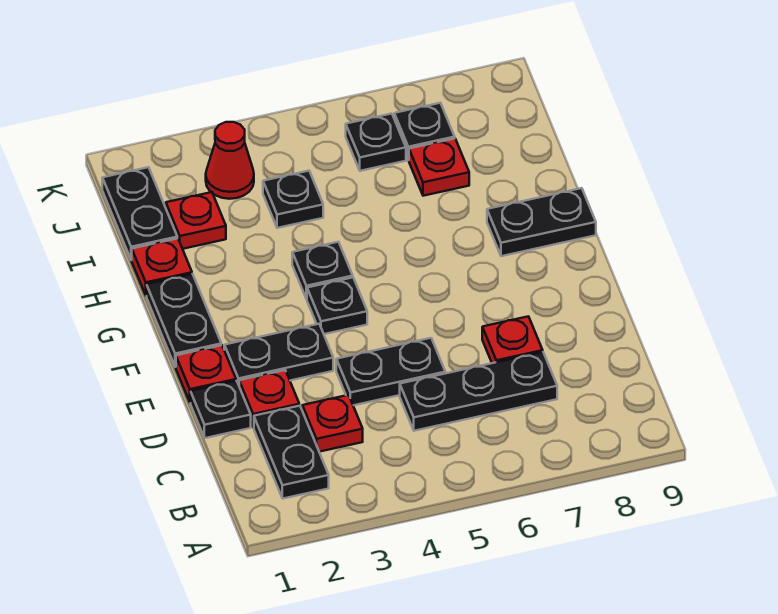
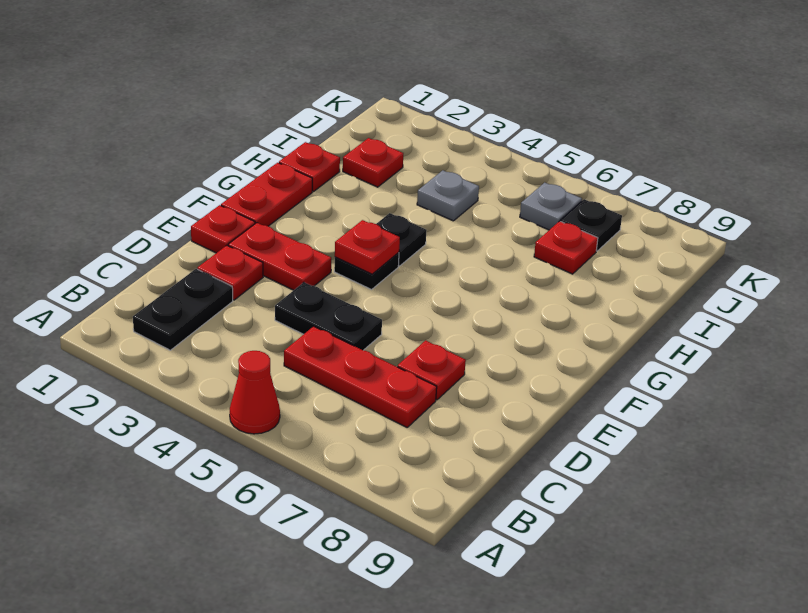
red plate C3 level 1 -> red plate F4 level 2
black plate C5:C7 level 1 -> red plate C5:C7 level 1
black plate D1 level 1 -> none
black plate E2:E3 level 1 -> red plate E2:E3 level 1
black plate F1:G1 level 1 -> red plate F1:G1 level 1
black plate G8:G9 level 1 -> none
black plate I1:J1 level 1 -> none
black plate I4 level 1 -> grey plate I4 level 1
red cone J3 level 1 -> red cone A5 level 1
black plate J6 level 1 -> grey plate J6 level 1

